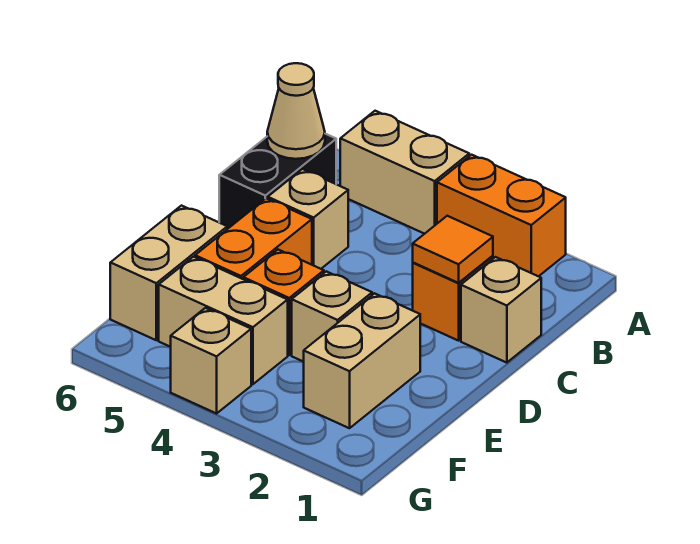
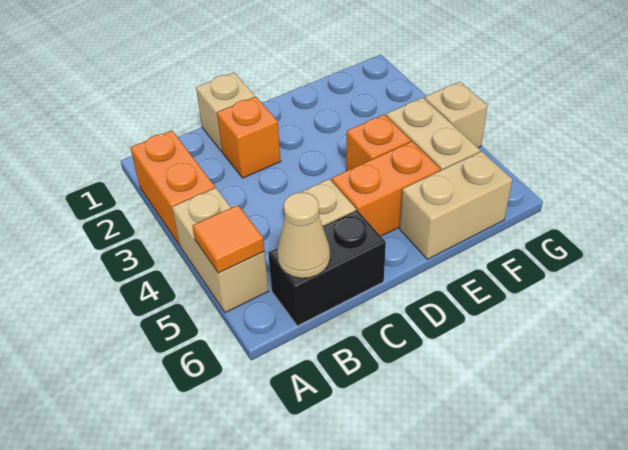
orange tile C2 level 2 -> orange tile A5 level 2
tan brick E2:F2 level 1 -> none
tan brick E3 level 1 -> none

